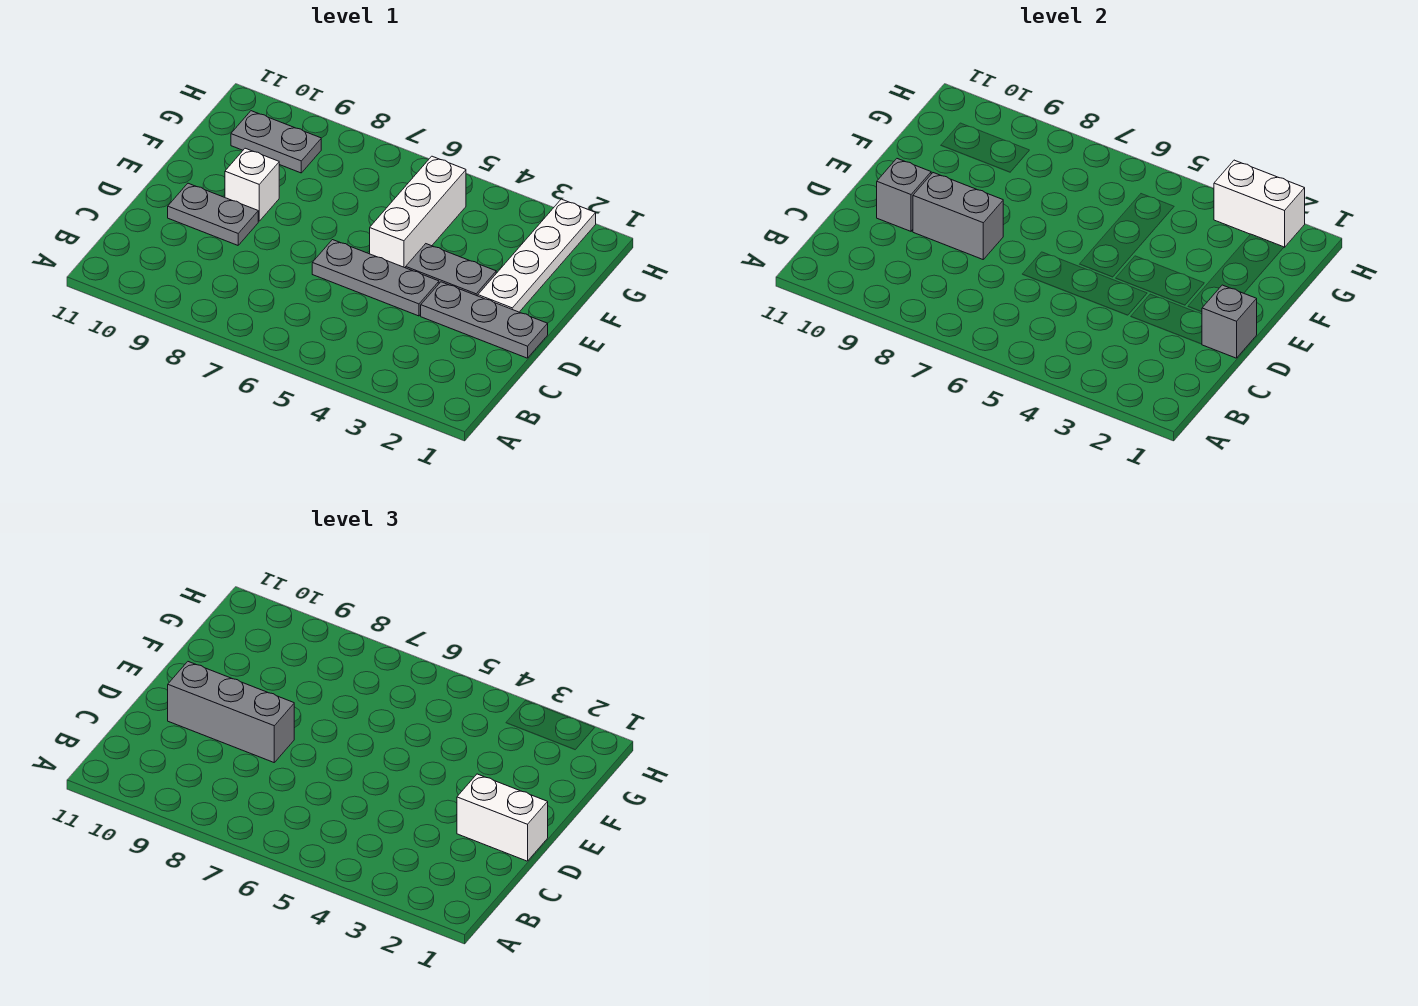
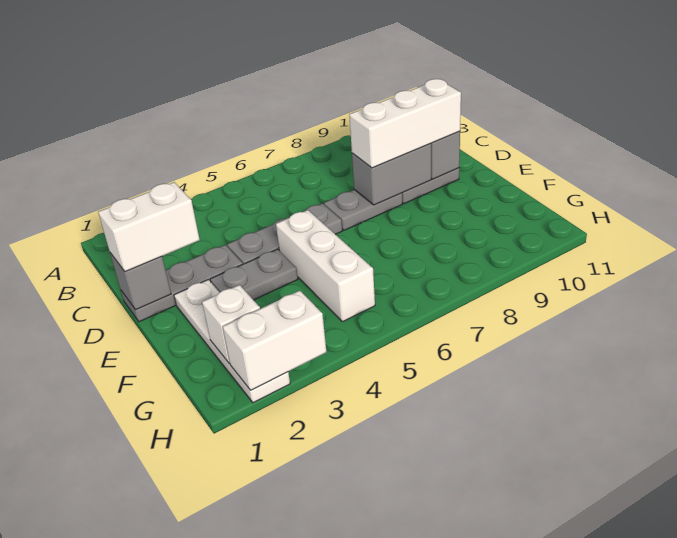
grey brick D8:D10 level 3 -> white brick D8:D10 level 3
white brick E9 level 1 -> white brick G2 level 2
grey plate G9:G10 level 1 -> grey plate D7:D8 level 1

